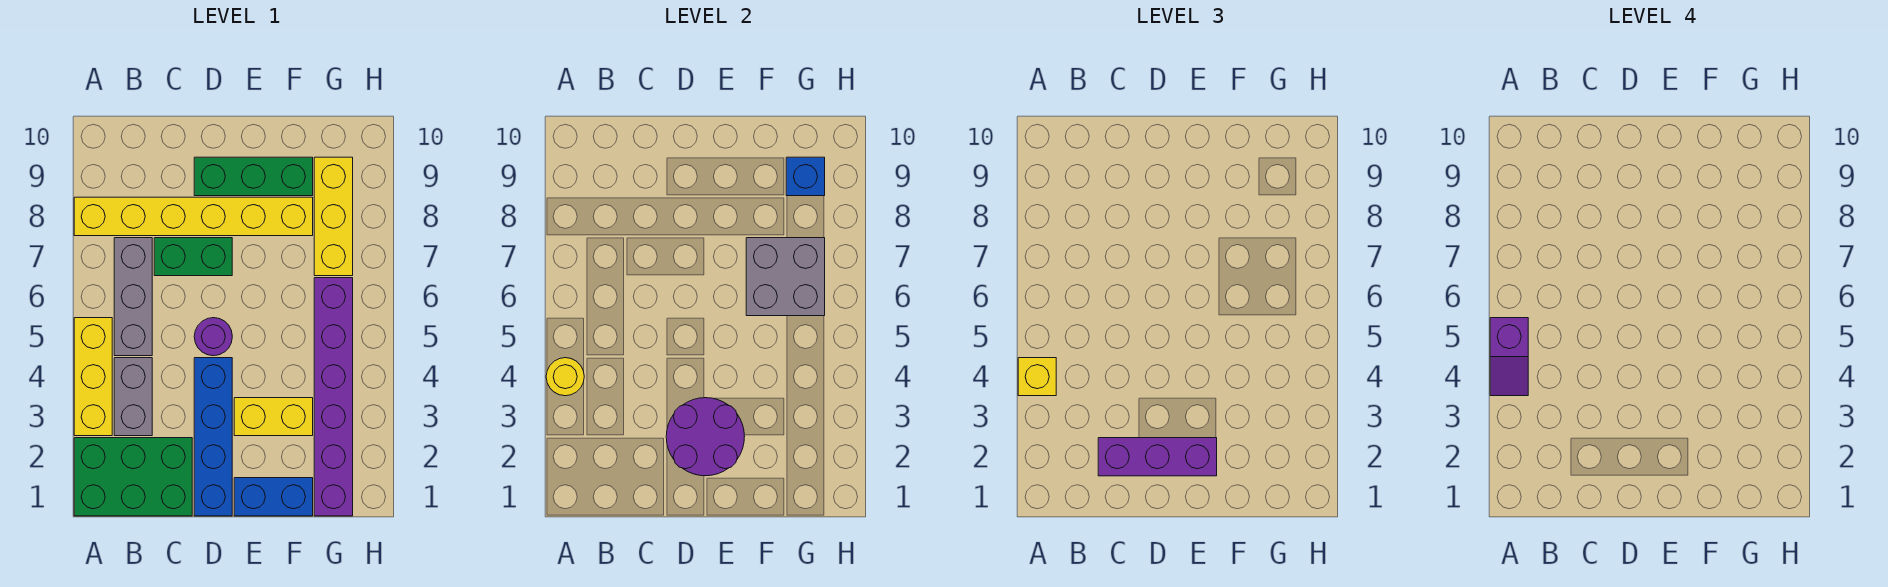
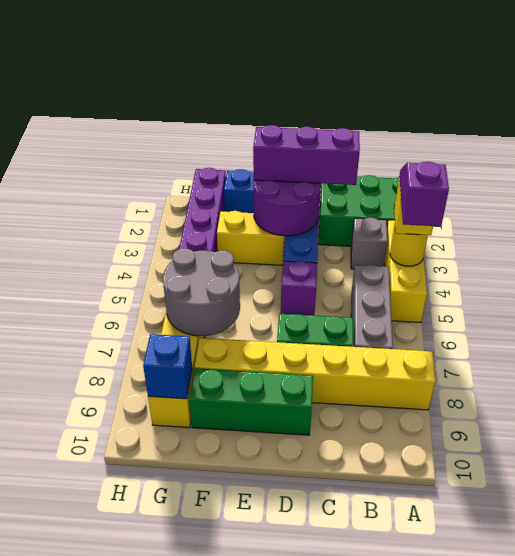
grey brick B3:B4 level 1 -> grey brick B3 level 1
purple round brick D5 level 1 -> purple brick D5 level 1
grey brick F6:G7 level 2 -> grey round brick F6:G7 level 2

